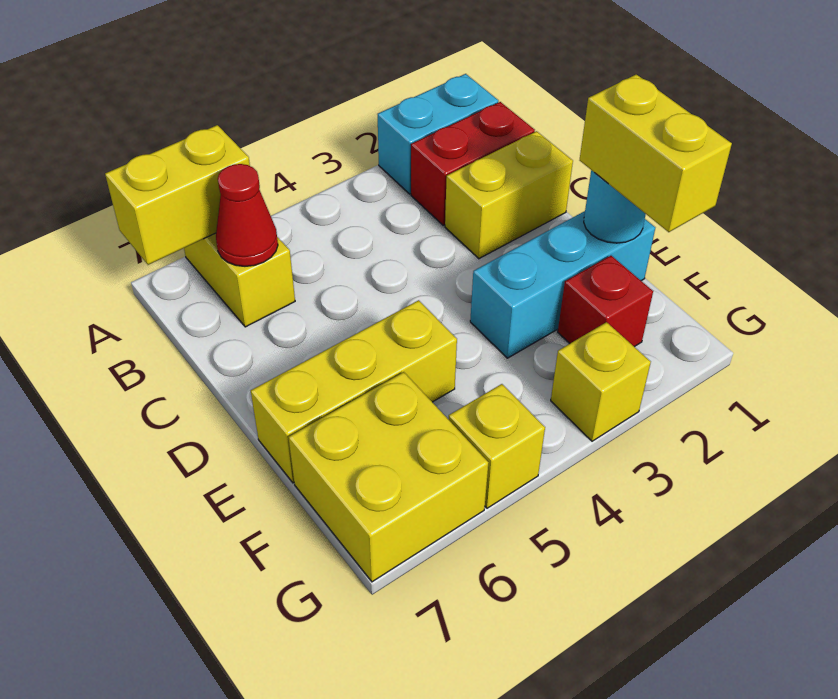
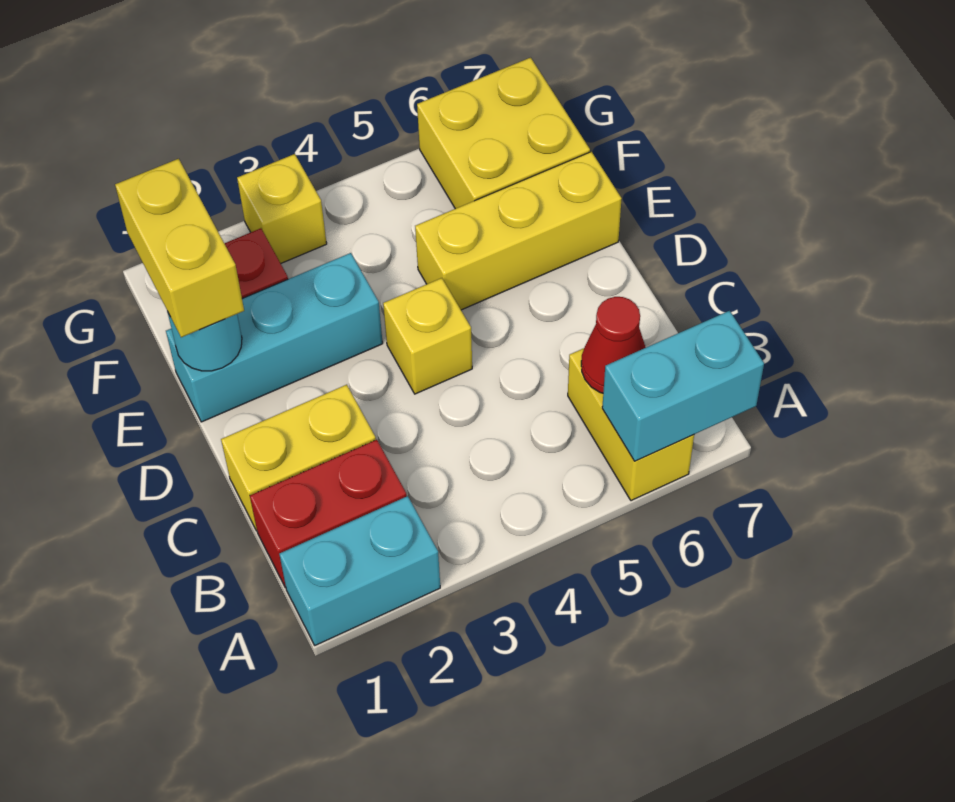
yellow brick A6:A7 level 2 -> cyan brick A6:A7 level 2
yellow brick G5 level 1 -> yellow brick D4 level 1

